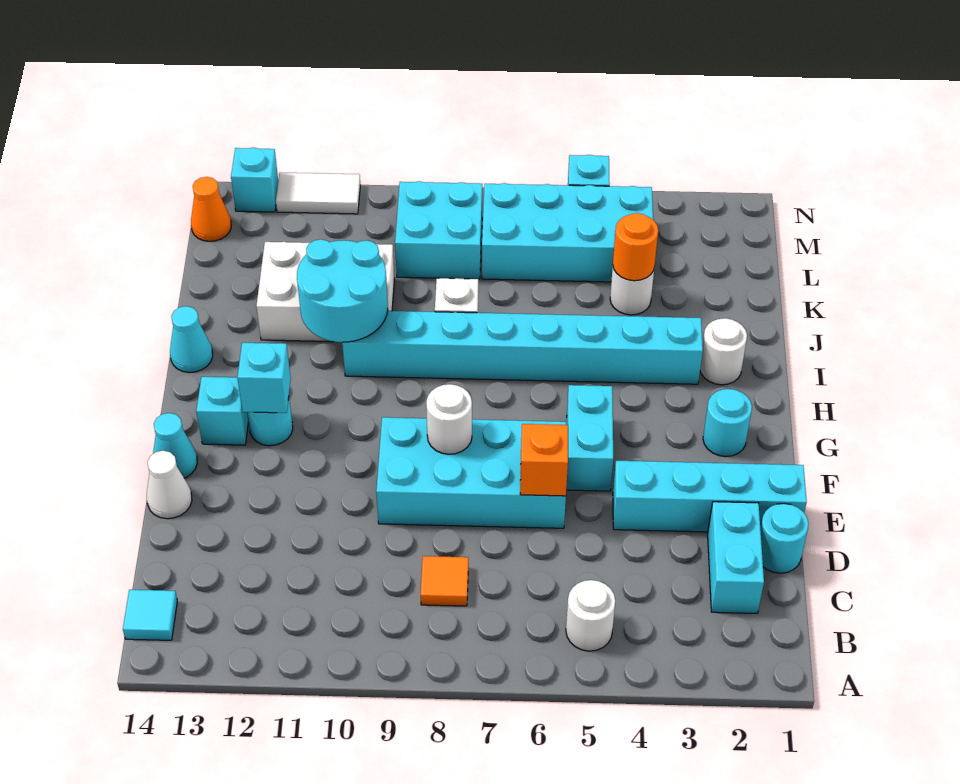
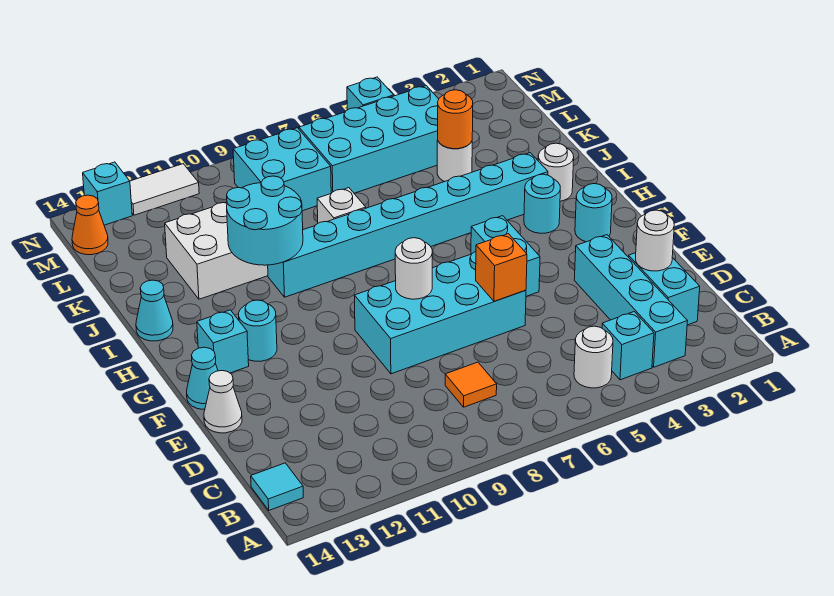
cyan round brick D1 level 1 -> cyan round brick H3 level 1
none -> white round brick D2 level 2
cyan brick E1:E4 level 1 -> cyan brick B3:E3 level 1
cyan brick G12 level 2 -> cyan brick B4 level 1

